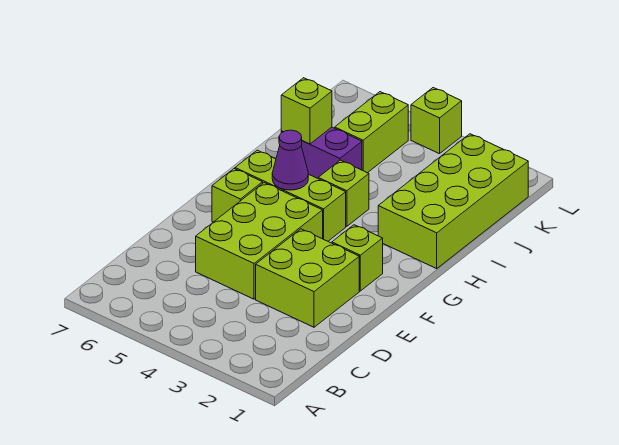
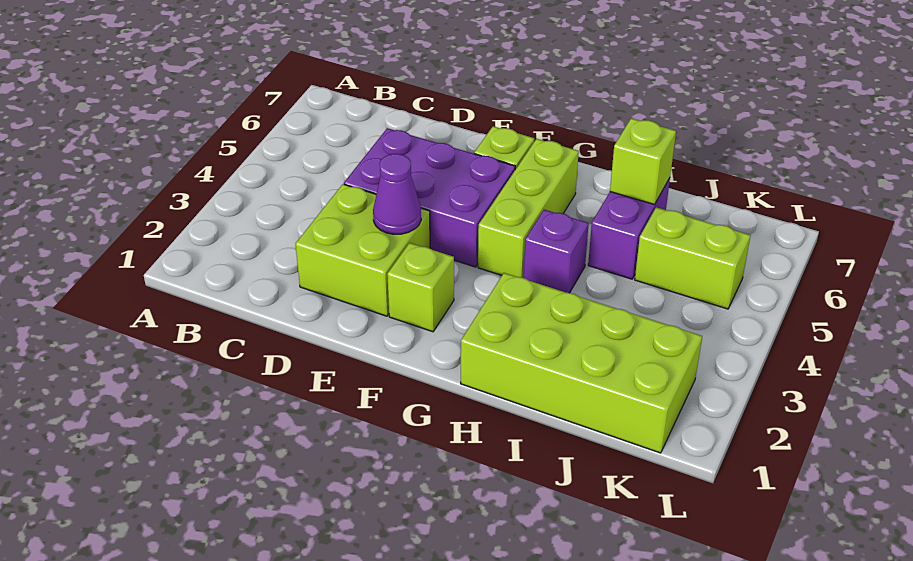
lime brick D4:F5 level 1 -> purple brick D4:F5 level 1
purple cone G5 level 2 -> purple cone E3 level 2
lime brick H4 level 1 -> purple brick H4 level 1
lime brick L4 level 1 -> none

